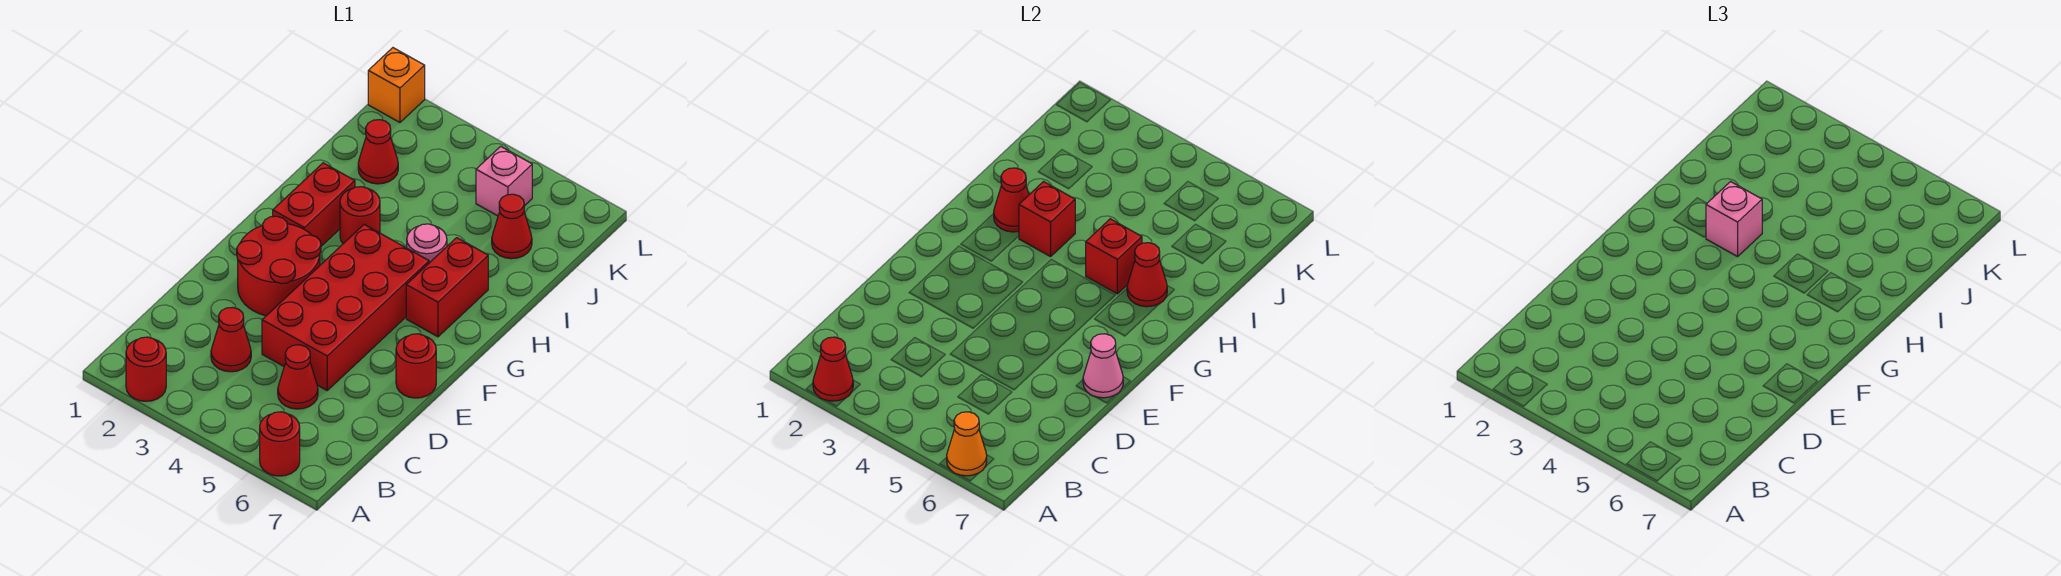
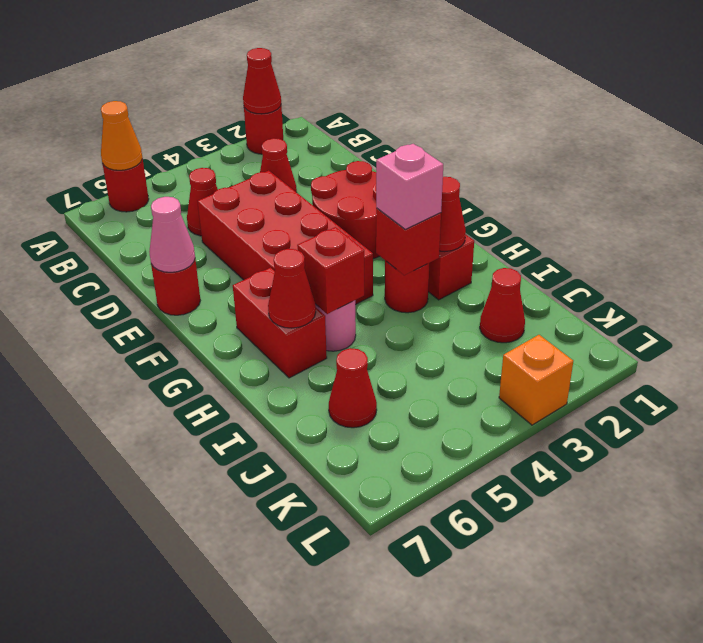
pink brick K5 level 1 -> none
orange brick L1 level 1 -> orange brick L3 level 1

